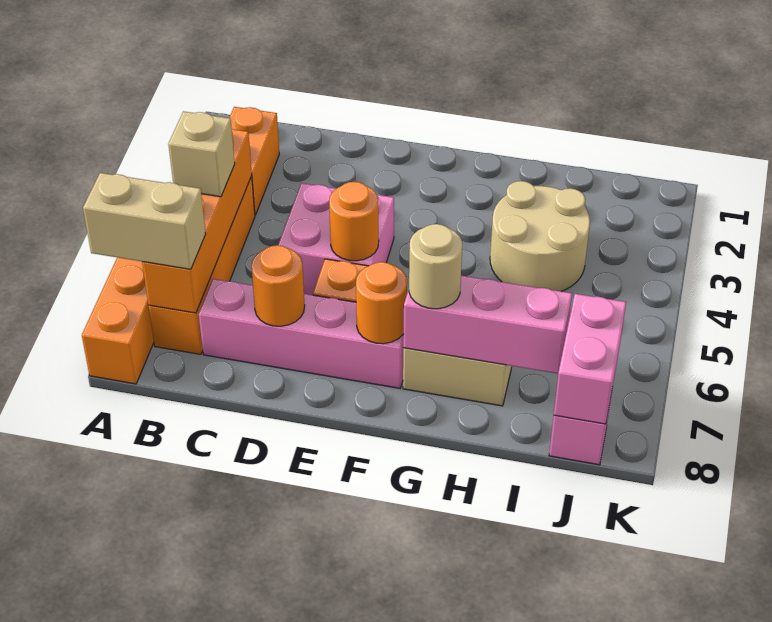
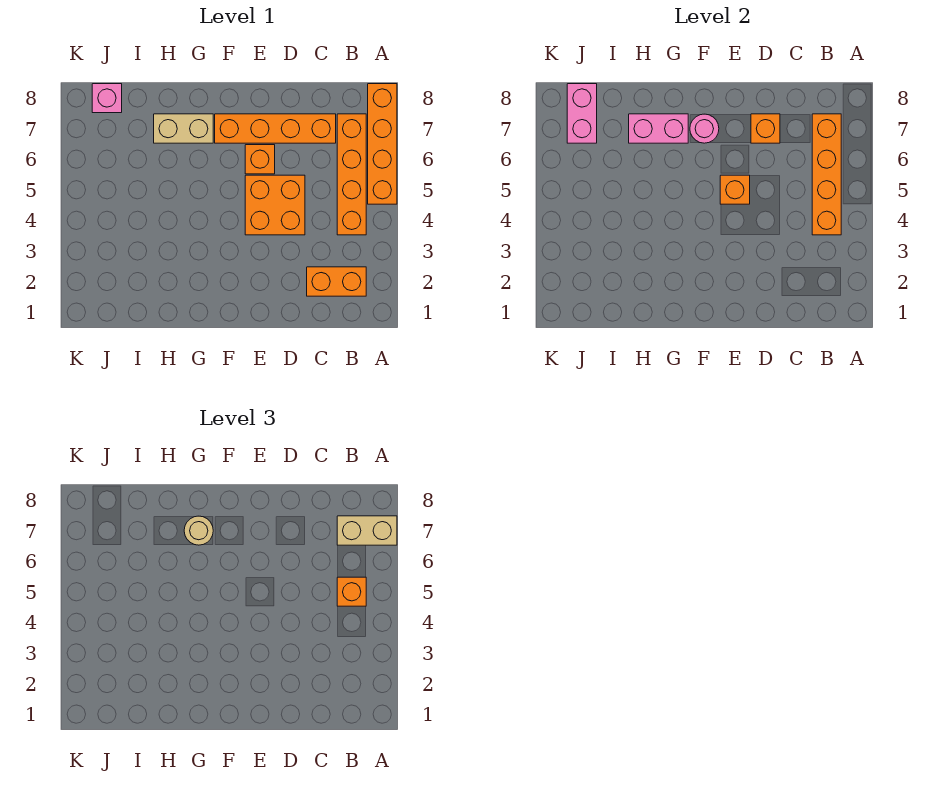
orange brick B2:B3 level 1 -> orange brick B2:C2 level 1
tan brick B5 level 3 -> orange brick B5 level 3
pink brick C7:F7 level 1 -> orange brick C7:F7 level 1
pink brick D4:E5 level 1 -> orange brick D4:E5 level 1
orange round brick D7 level 2 -> orange brick D7 level 2
orange round brick E5 level 2 -> orange brick E5 level 2
orange round brick F7 level 2 -> pink round brick F7 level 2
pink brick G7:I7 level 2 -> pink brick G7:H7 level 2
tan round brick H3:I4 level 1 -> none

